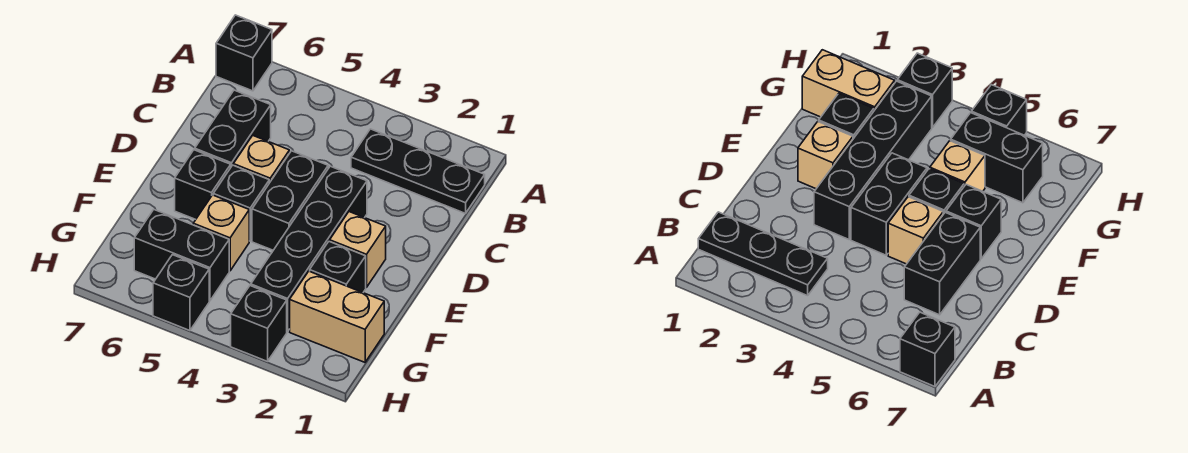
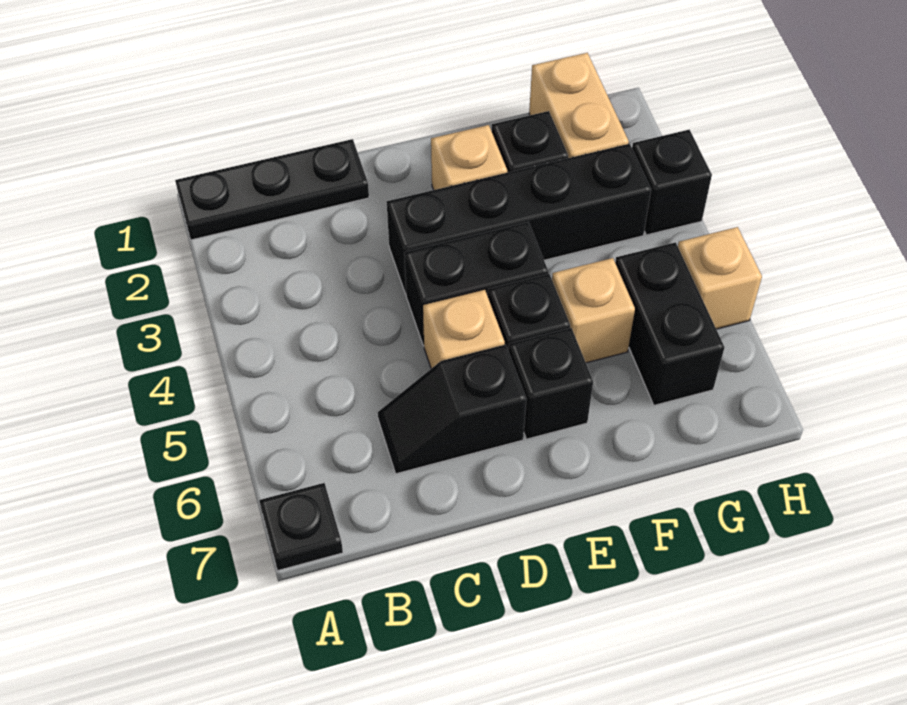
black brick A7 level 1 -> black plate A7 level 1
black plate B1:B3 level 1 -> black plate A1:C1 level 1
black brick C6:D6 level 1 -> black slope C6:D6 level 1 top D
black brick H5 level 1 -> tan brick H5 level 1

